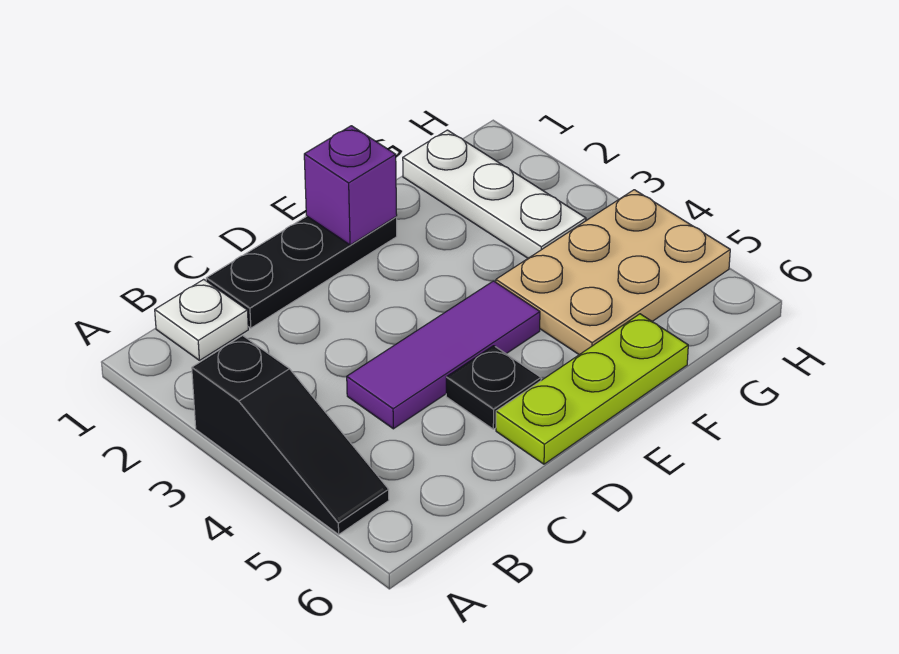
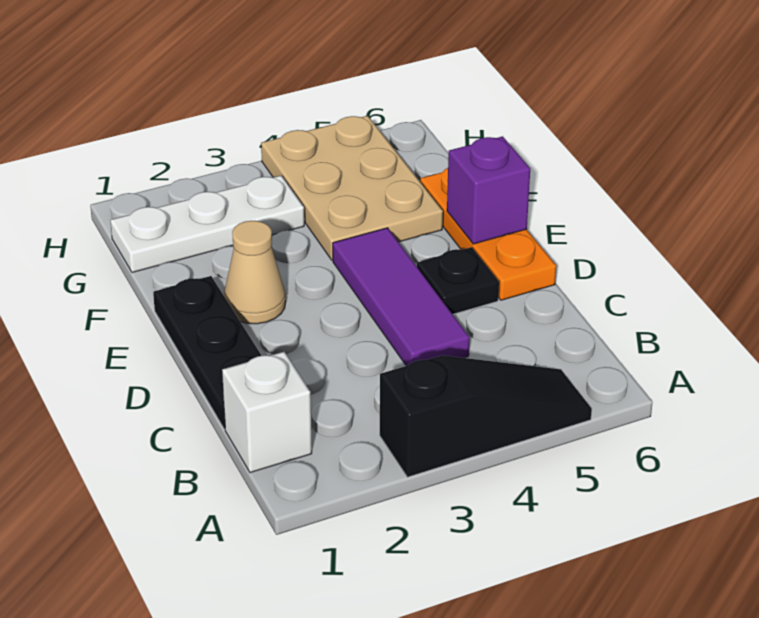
white plate B1 level 1 -> white brick B1 level 1
lime plate D6:F6 level 1 -> orange plate D6:F6 level 1
purple brick E1 level 2 -> purple brick E6 level 2
none -> tan cone E2 level 1

